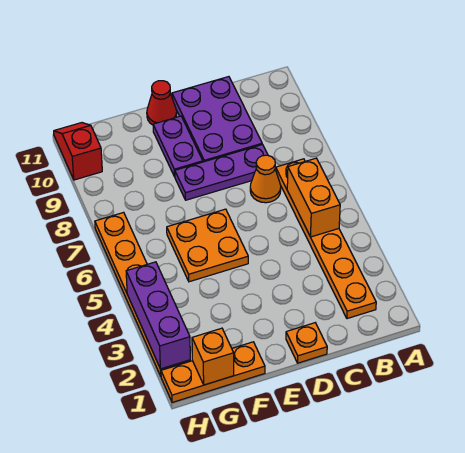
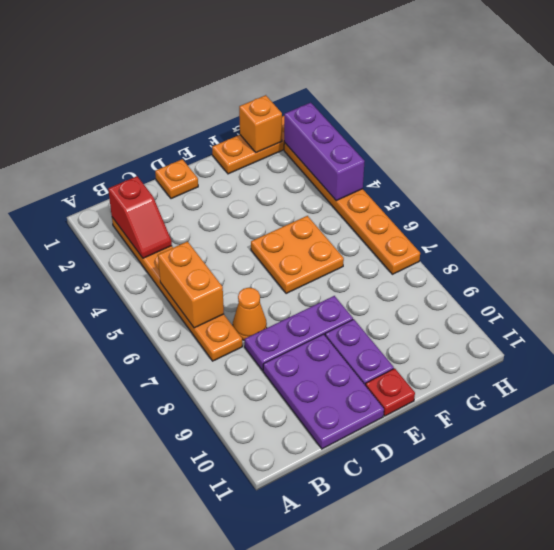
red cone E11 level 1 -> red plate E11 level 1
red slope H10:H11 level 1 top 10 -> red slope B2:B3 level 2 top 2

